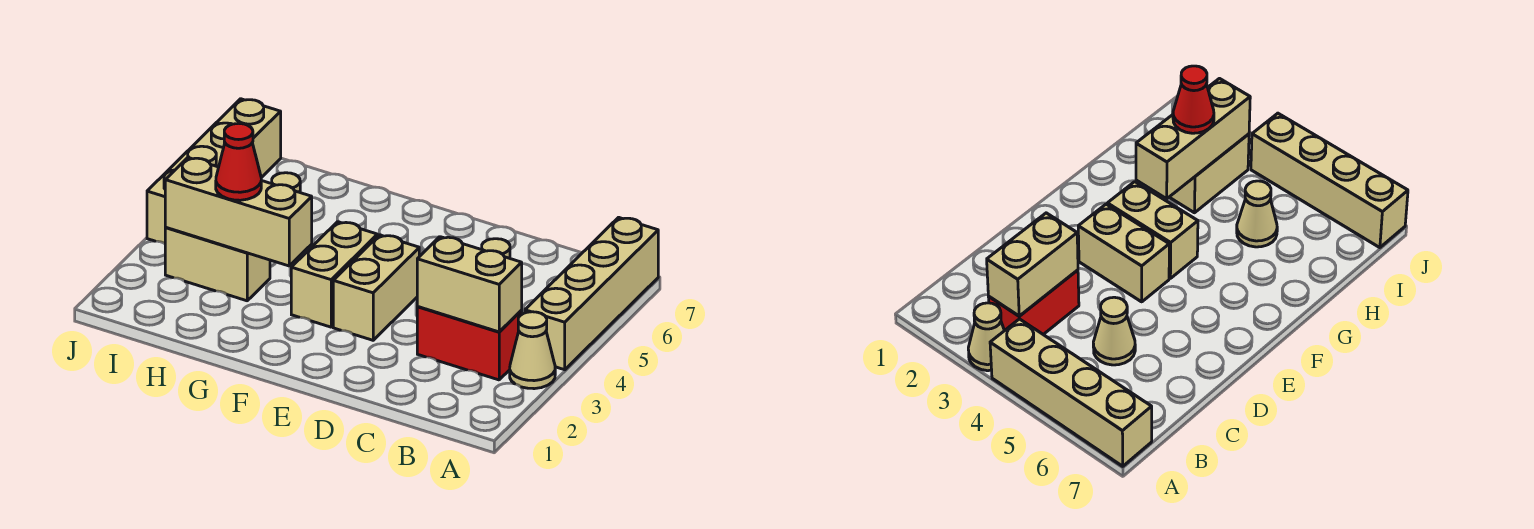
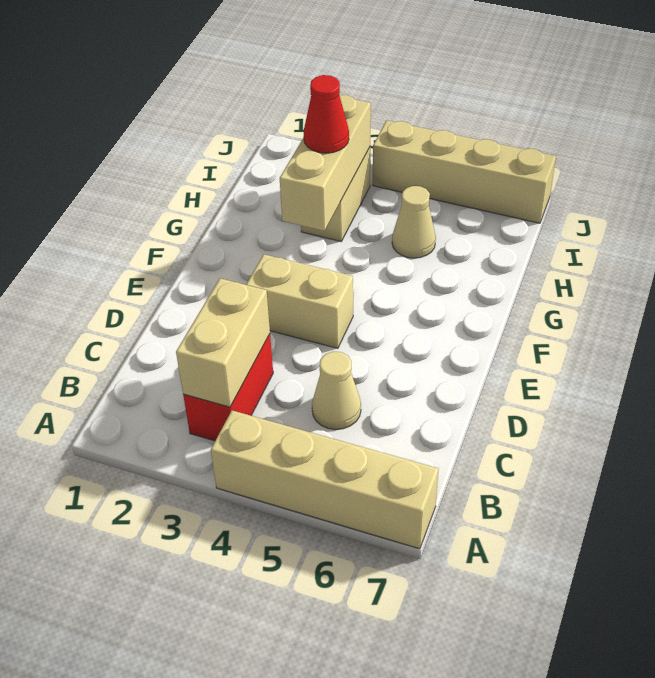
tan cone A3 level 1 -> none
tan brick F3:F4 level 1 -> none

